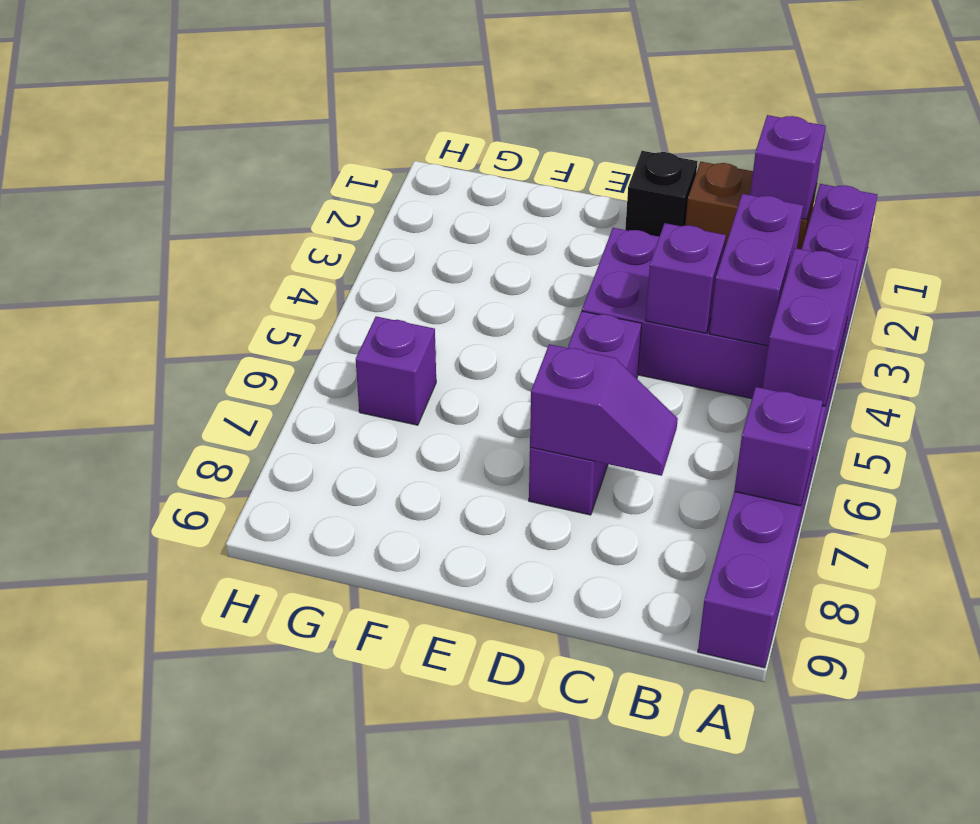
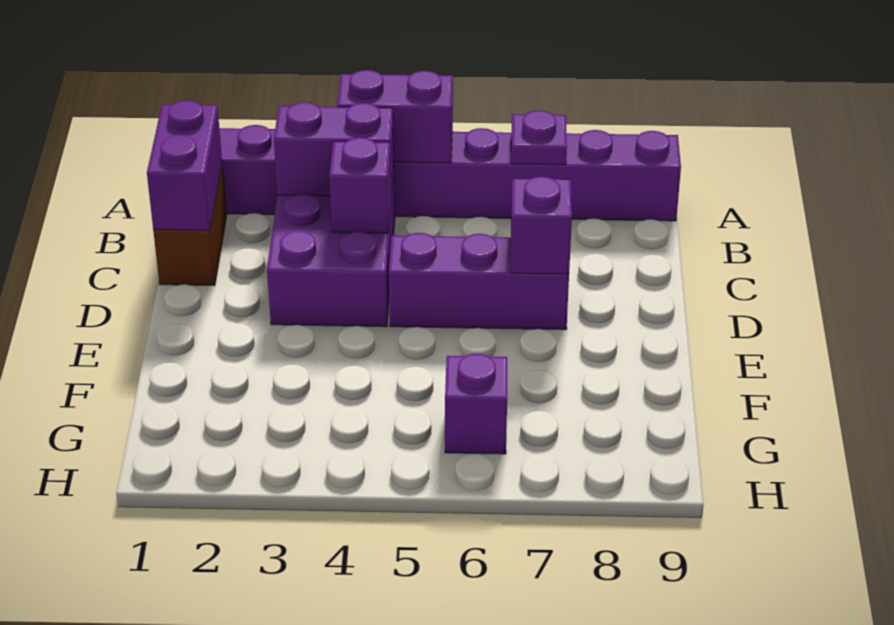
purple brick A7 level 2 -> purple plate A7 level 2
purple brick B1 level 2 -> purple brick B1:C1 level 2
black brick D1 level 1 -> none

